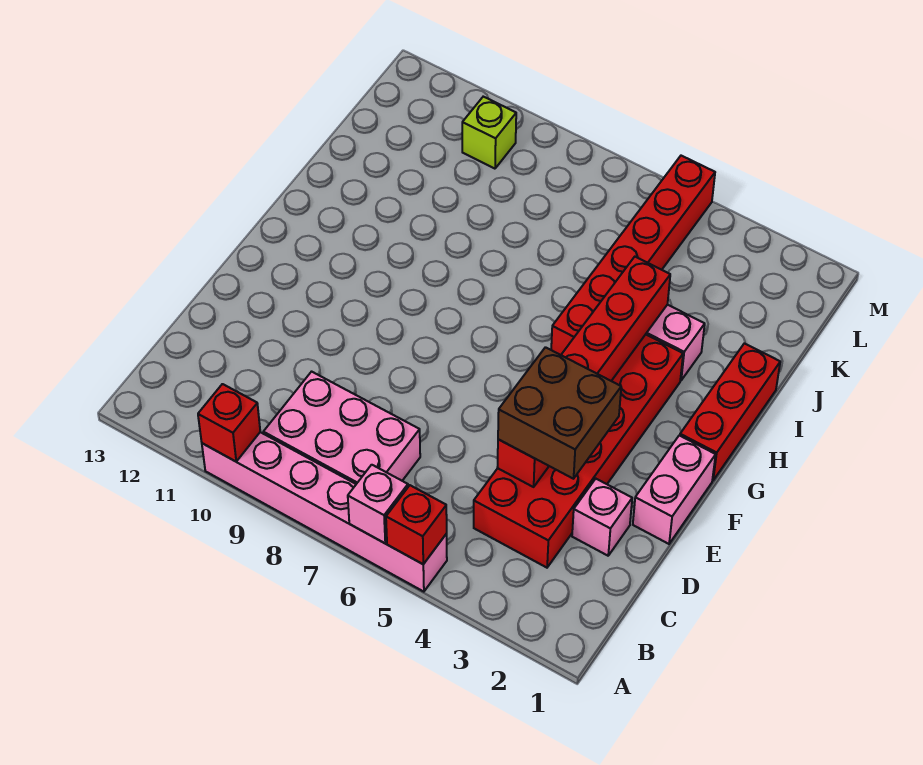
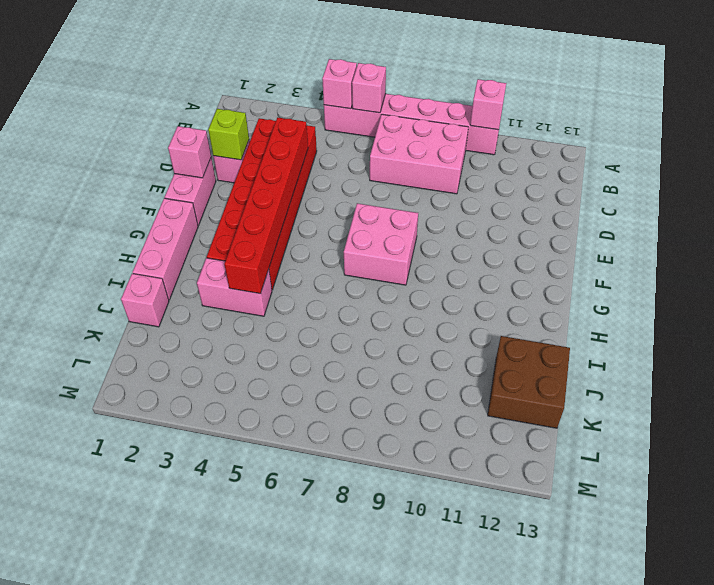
red brick A5 level 2 -> pink brick A5 level 2
red brick A10 level 2 -> pink brick A10 level 2
brown brick D3:E4 level 3 -> brown brick J12:K13 level 1
none -> pink brick E1 level 2
none -> pink brick F7:G8 level 1
red brick G1:I1 level 1 -> pink brick G1:I1 level 1
red brick H5:M5 level 1 -> none
none -> pink brick J1 level 1
lime brick L10 level 1 -> lime brick D2 level 2

